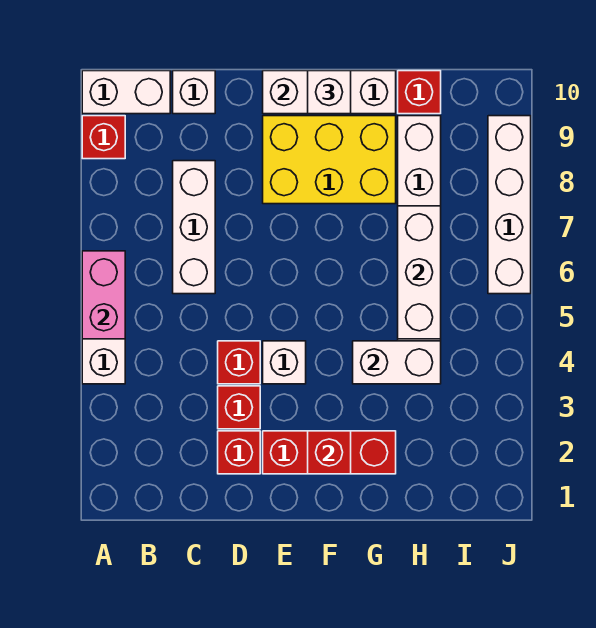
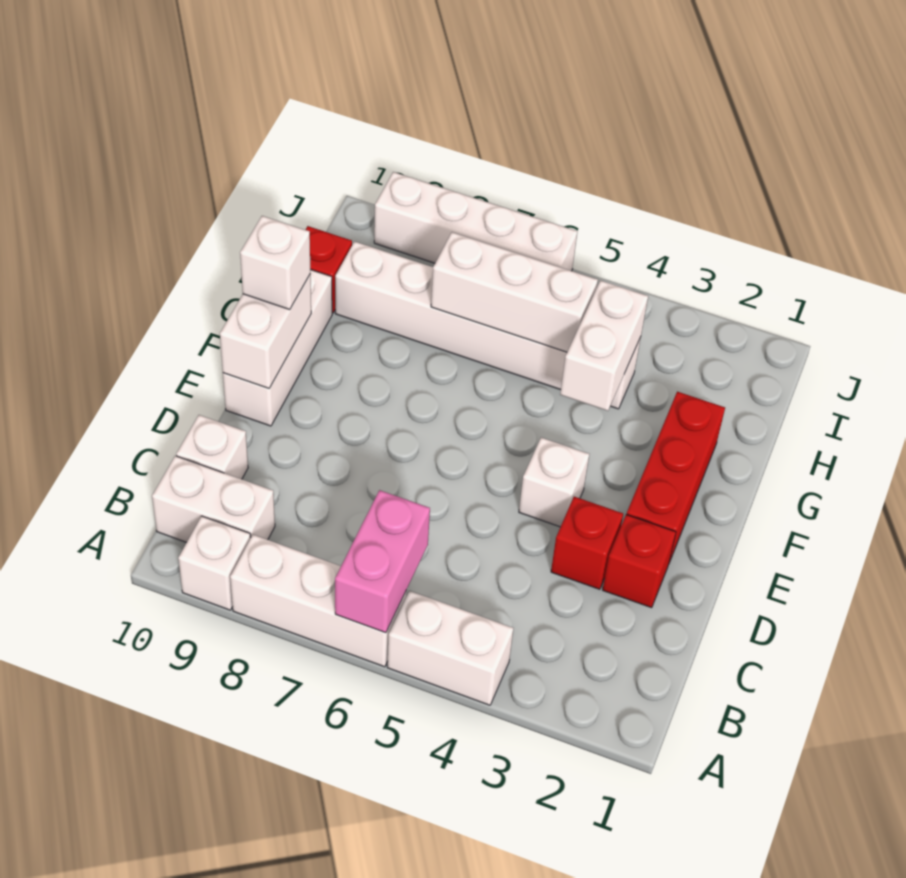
pink brick A5:A6 level 2 -> pink brick A6:B6 level 2
red brick A9 level 1 -> white brick A9 level 1
white brick A10:B10 level 1 -> white brick B9:B10 level 1
white brick C6:C8 level 1 -> white brick A6:A8 level 1
red brick D4 level 1 -> none
yellow brick E8:G9 level 1 -> none
red brick F2 level 2 -> none

